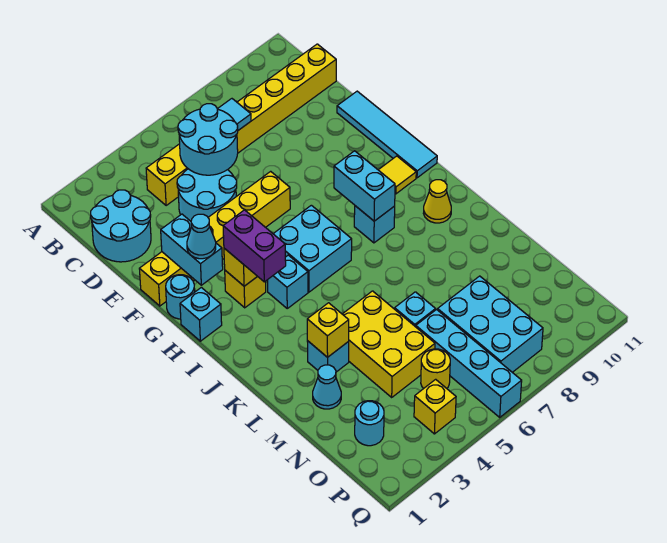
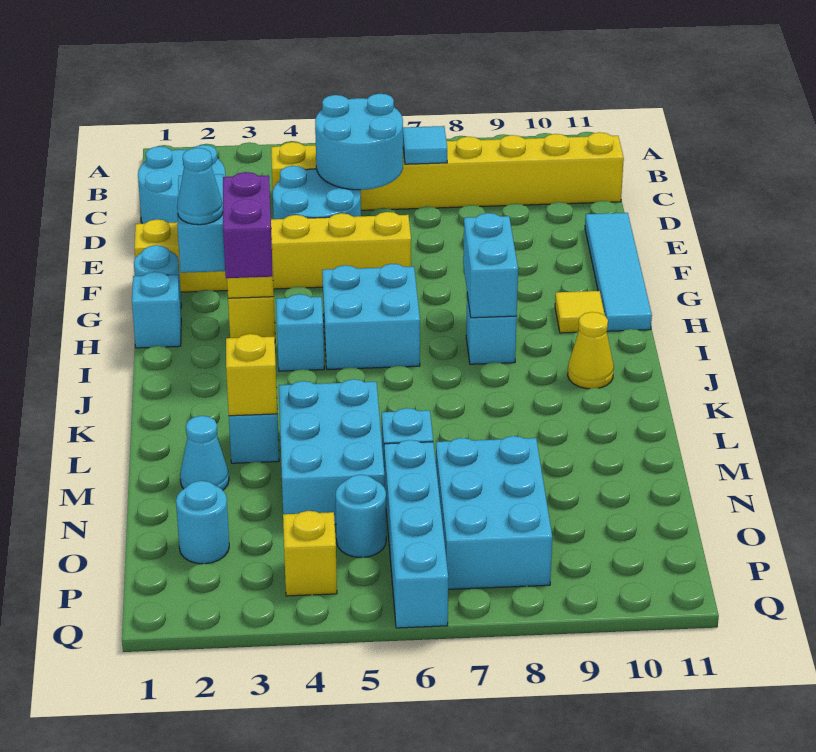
yellow brick L4:N5 level 1 -> cyan brick L4:N5 level 1
yellow round brick O5 level 1 -> cyan round brick O5 level 1

